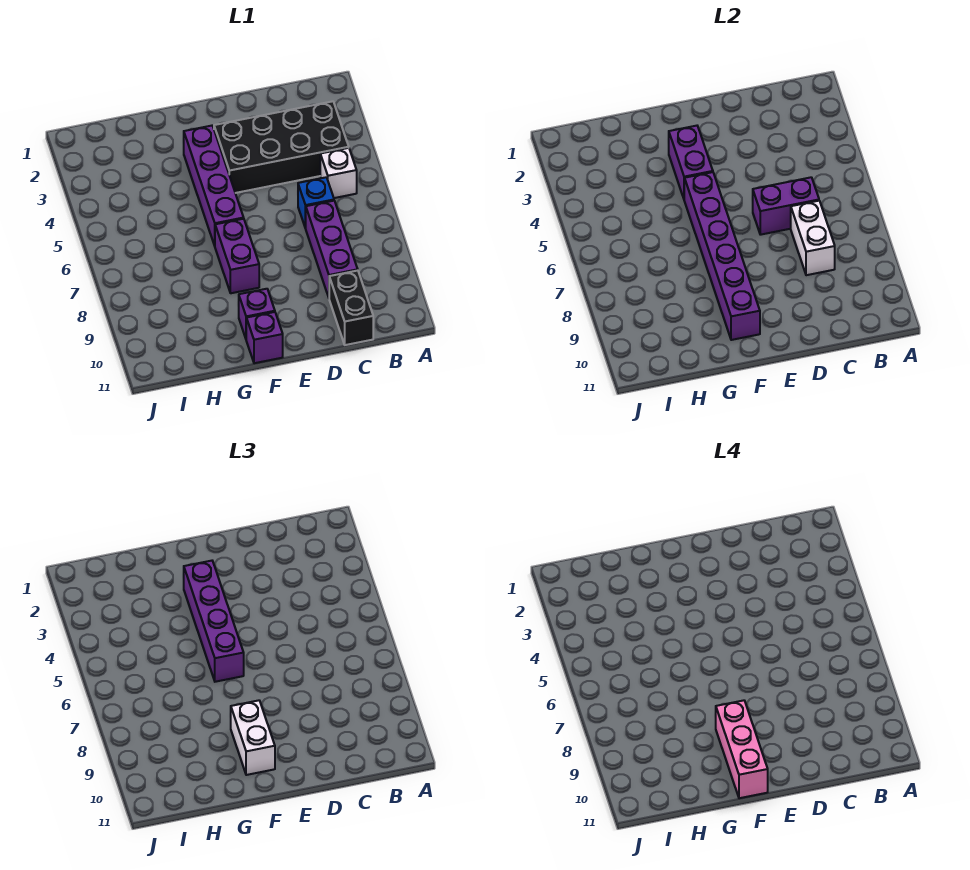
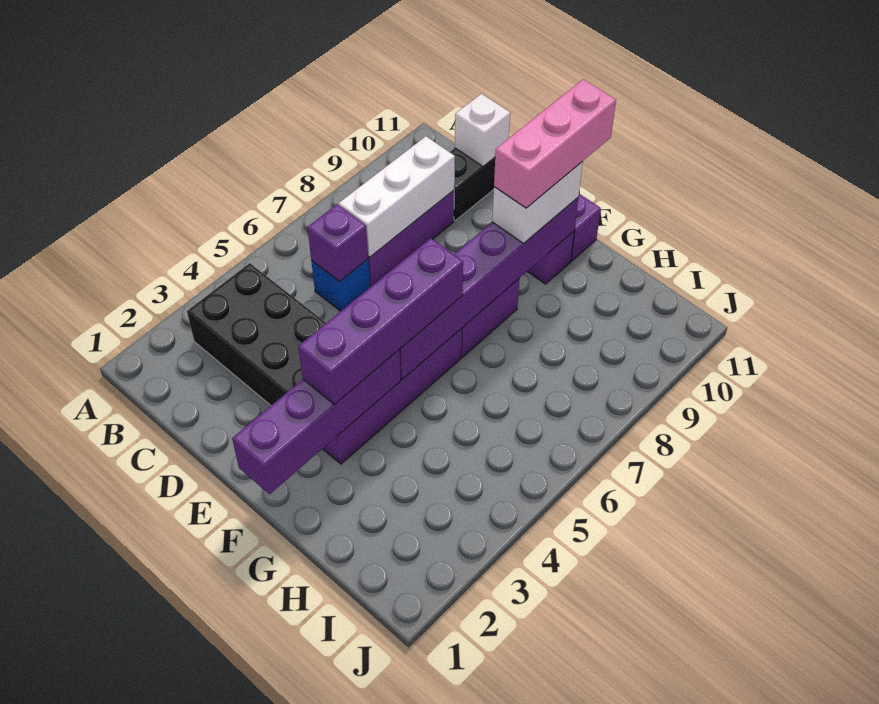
white brick B5 level 1 -> white brick C11 level 2
purple brick C6:D6 level 2 -> purple brick C6 level 2
white brick C7:C8 level 2 -> white brick C7:C9 level 2
purple brick F3:F4 level 2 -> purple brick F1:F4 level 2

